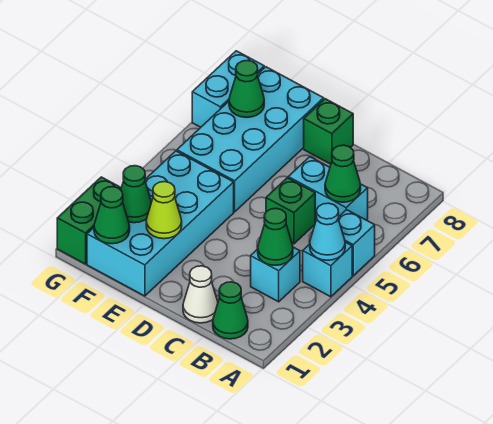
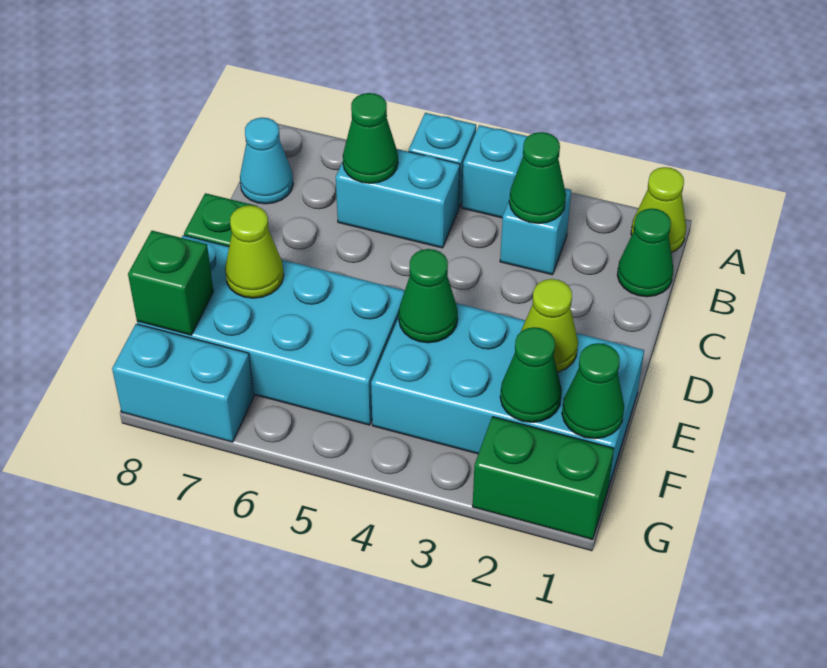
none -> lime cone A1 level 1
cyan cone A4 level 2 -> cyan cone B8 level 1
cyan brick B6:C6 level 1 -> cyan brick B5:B6 level 1
white cone C1 level 1 -> none
green brick C5 level 1 -> green brick F8 level 2
none -> lime cone E7 level 2
green cone F7 level 2 -> green cone E4 level 2

